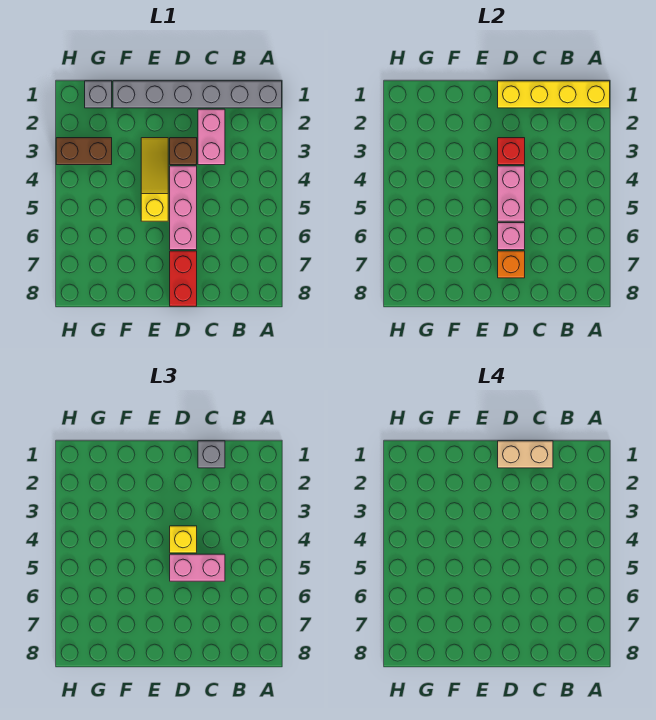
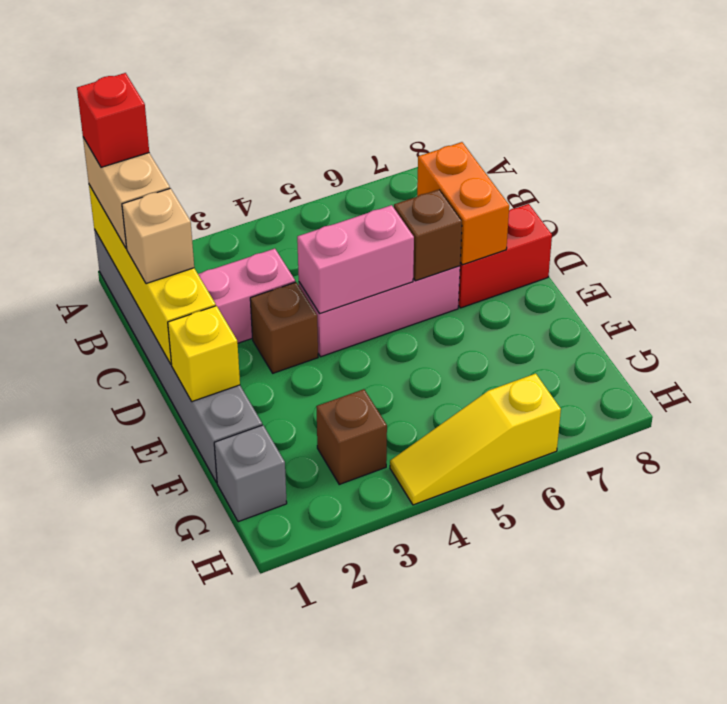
grey brick C1 level 3 -> tan brick C1 level 3
tan brick C1:D1 level 4 -> tan brick A1:B1 level 3
pink brick C5:D5 level 3 -> none
red brick D3 level 2 -> red brick A1 level 4
yellow brick D4 level 3 -> yellow brick E1 level 2
pink brick D6 level 2 -> brown brick D6 level 2
orange brick D7 level 2 -> orange brick C7:D7 level 2
yellow slope E3:E5 level 1 top 5 -> yellow slope H4:H6 level 1 top 6
brown brick G3:H3 level 1 -> brown brick G3 level 1

